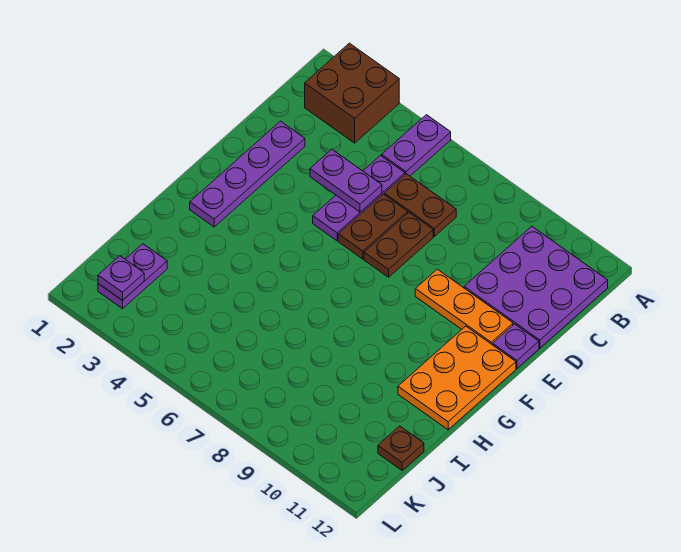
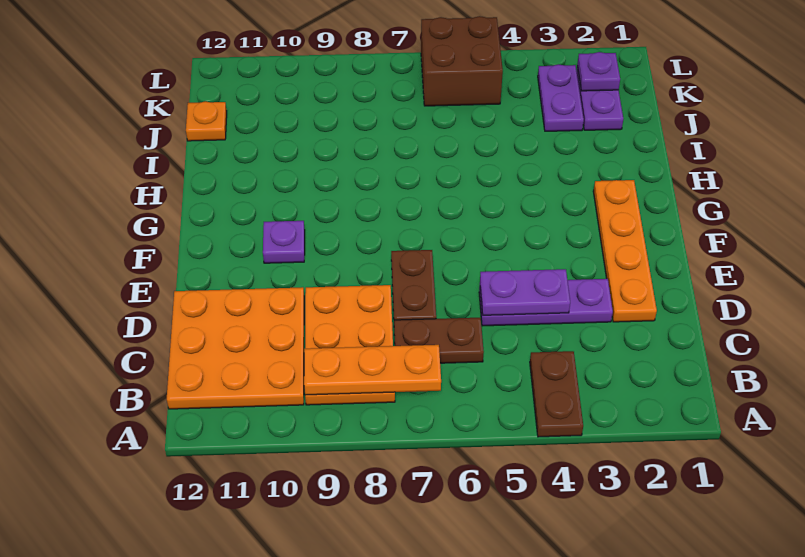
brown brick A2:B3 level 1 -> brown brick K5:L6 level 1
purple plate A5:B5 level 1 -> purple plate J3:K3 level 1
purple plate B10:D12 level 1 -> orange plate B10:D12 level 1
purple plate C5:E5 level 1 -> purple plate D3:D5 level 1
purple plate D2:G2 level 1 -> orange plate D2:G2 level 1
brown plate D6:E6 level 1 -> brown plate A4:B4 level 1
orange plate E9:E11 level 1 -> orange plate B7:B9 level 2
purple plate E12 level 1 -> purple plate F10 level 1
orange plate F11:H12 level 1 -> orange plate B8:D9 level 1
brown plate J12 level 1 -> orange plate J12 level 1

